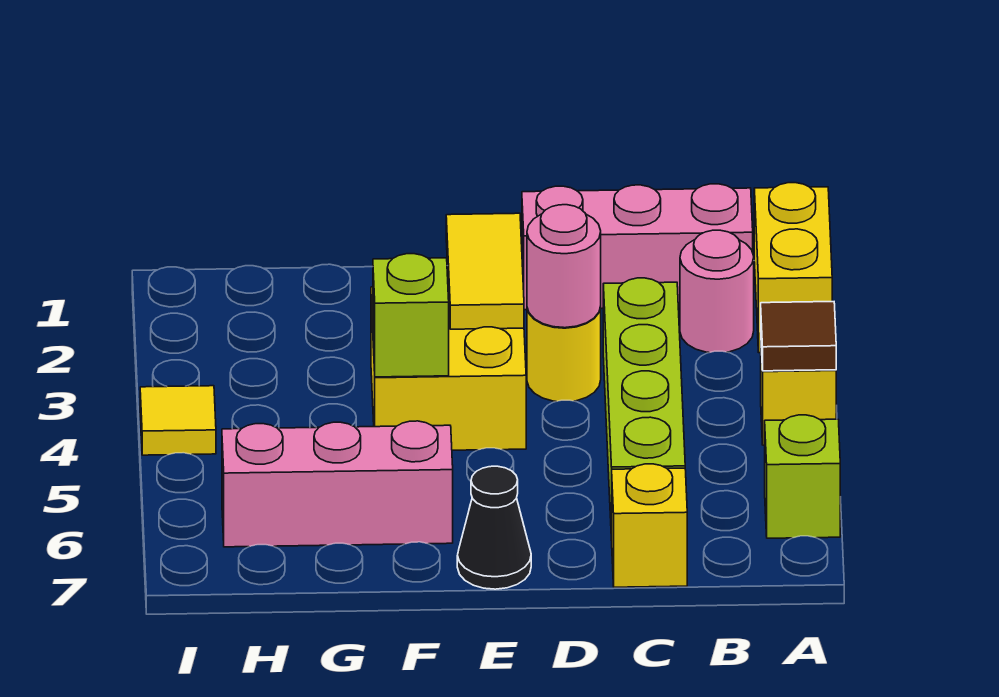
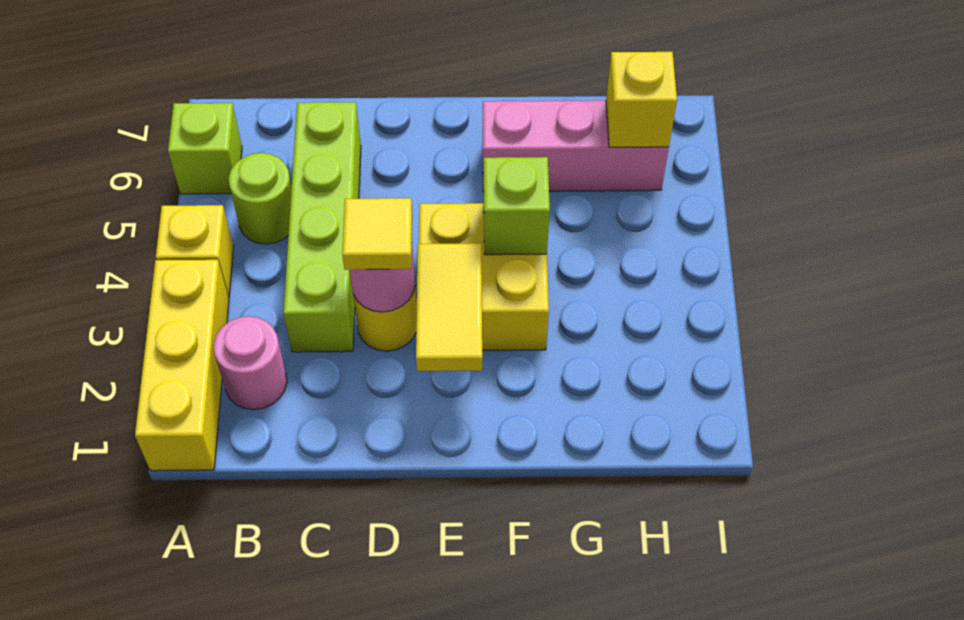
yellow brick A1:A2 level 1 -> yellow brick A1:A3 level 1
brown tile A4 level 2 -> none
pink brick B1:D1 level 1 -> none
none -> lime round brick B5 level 1
yellow brick C7 level 1 -> yellow brick H6 level 2
black cone E7 level 1 -> none
yellow tile I4 level 1 -> yellow tile D3 level 3

